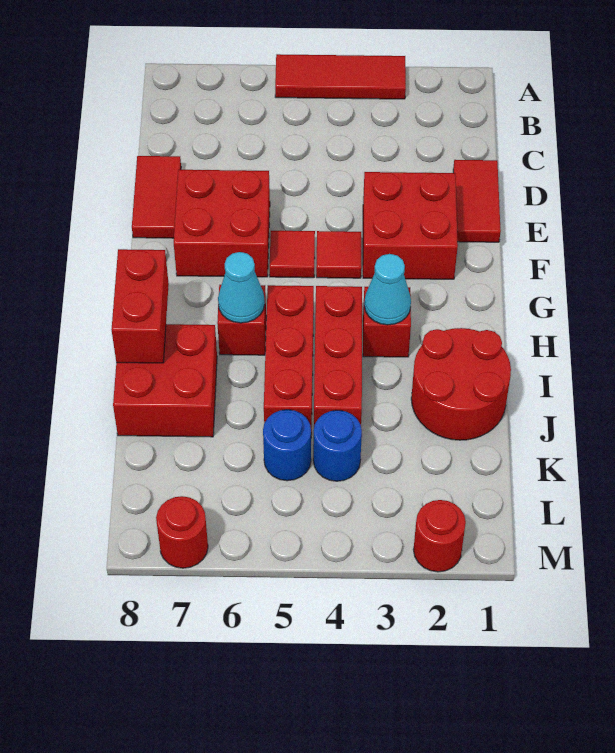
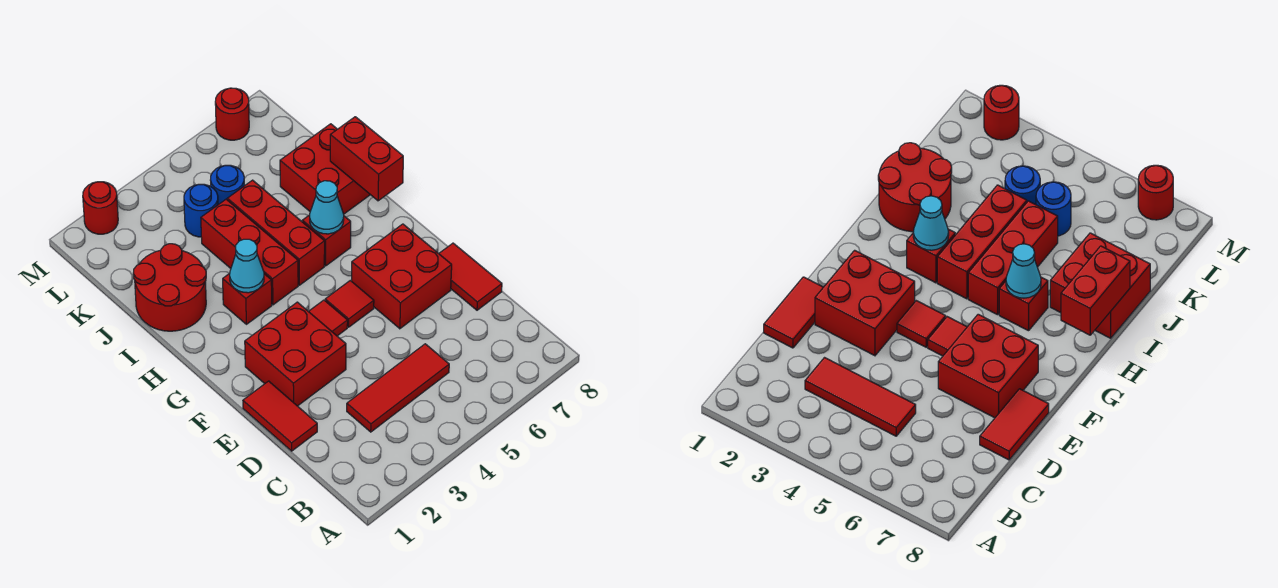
red tile A3:A5 level 1 -> red tile C3:C5 level 1

